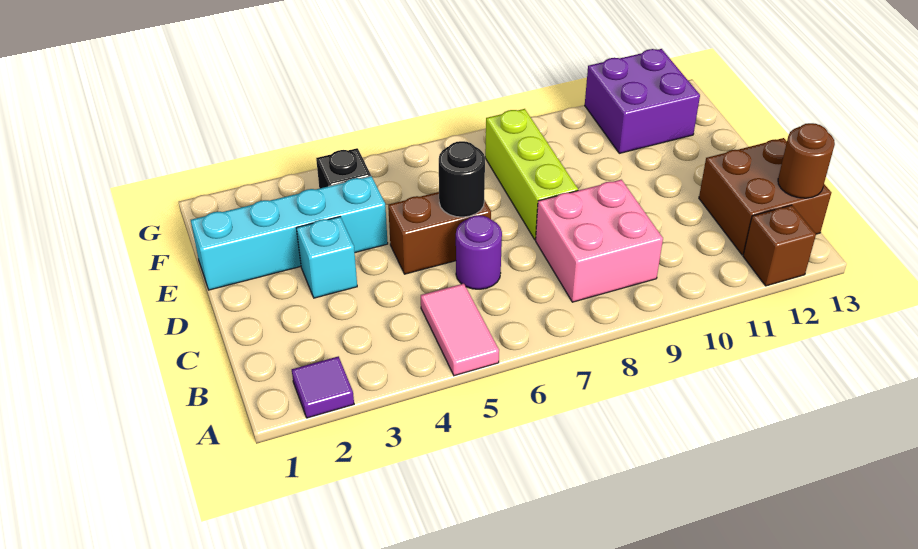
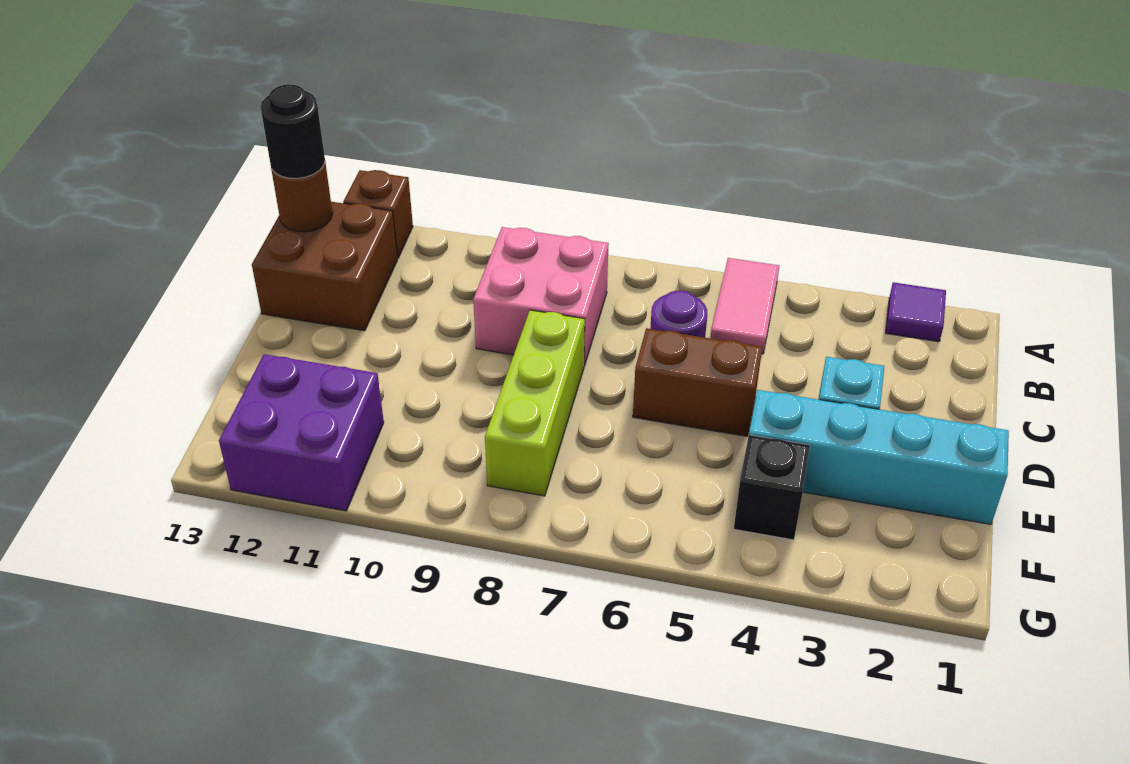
black round brick D6 level 2 -> black round brick B13 level 3

